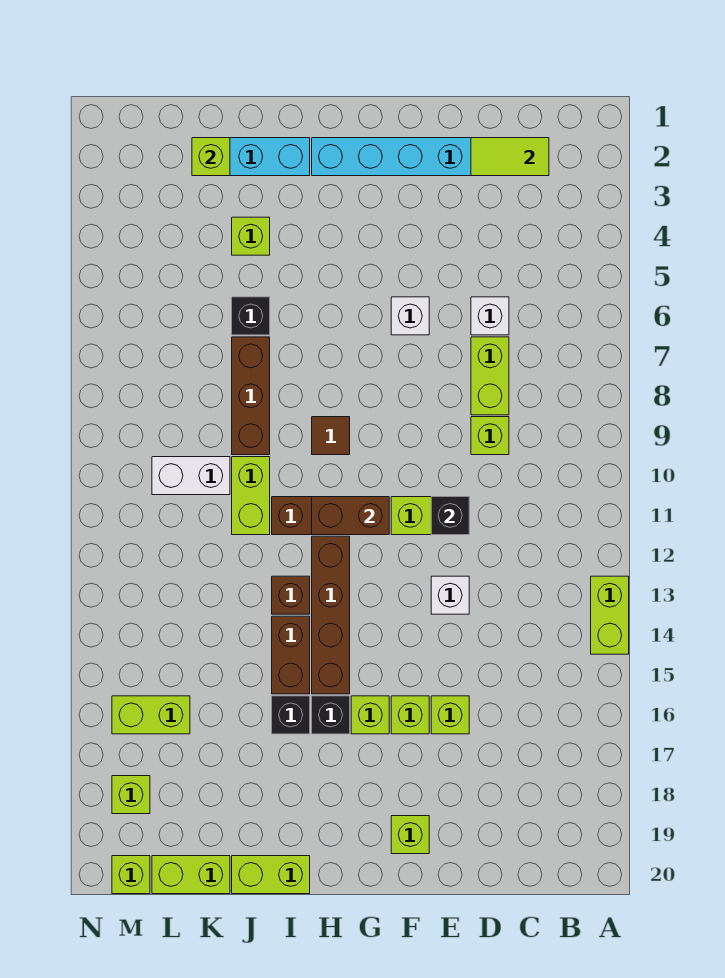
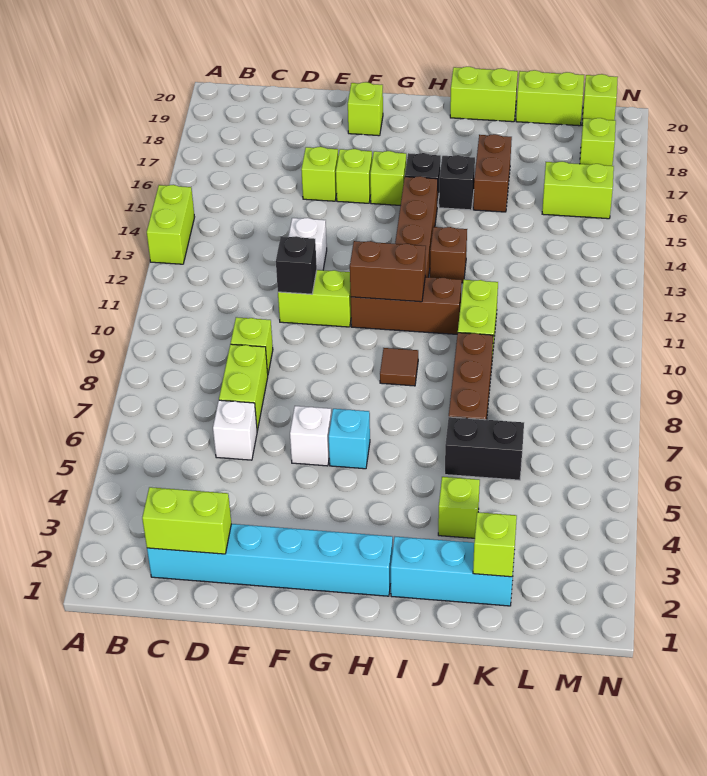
lime tile C2:D2 level 2 -> lime brick C2:D2 level 2
none -> cyan brick G6 level 1
brown brick I14:I15 level 1 -> brown brick J16:J17 level 1
black brick J6 level 1 -> black brick J6:K6 level 1
white brick K10:L10 level 1 -> none

